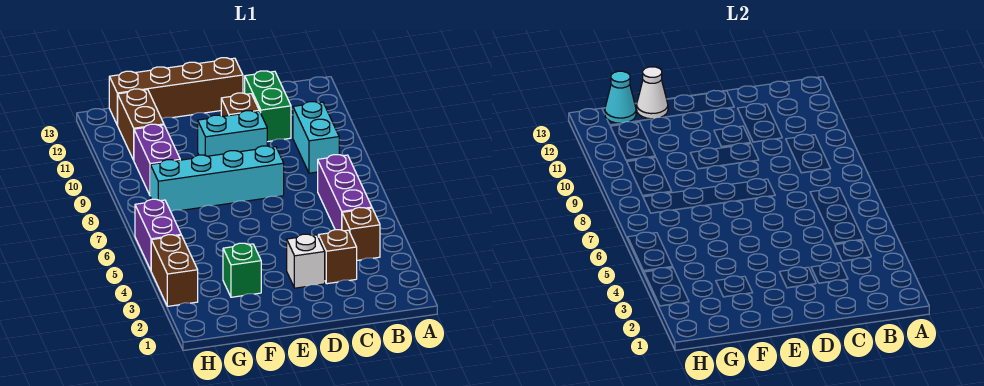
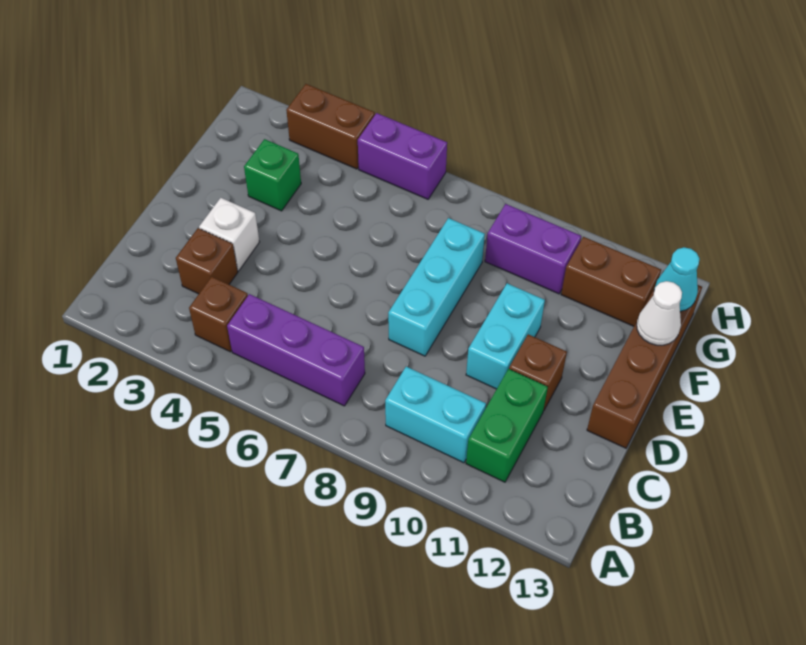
green brick C11:C12 level 1 -> green brick B11:C11 level 1
cyan brick D8:G8 level 1 -> cyan brick D8:F8 level 1

